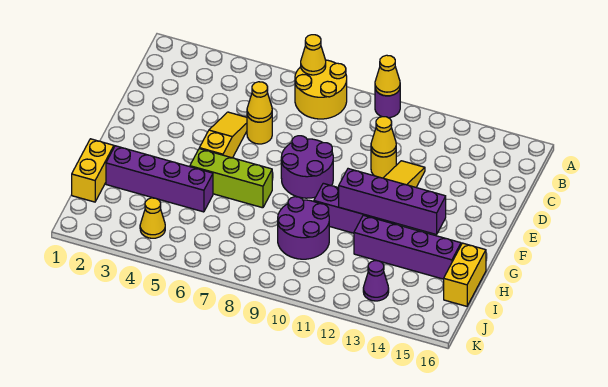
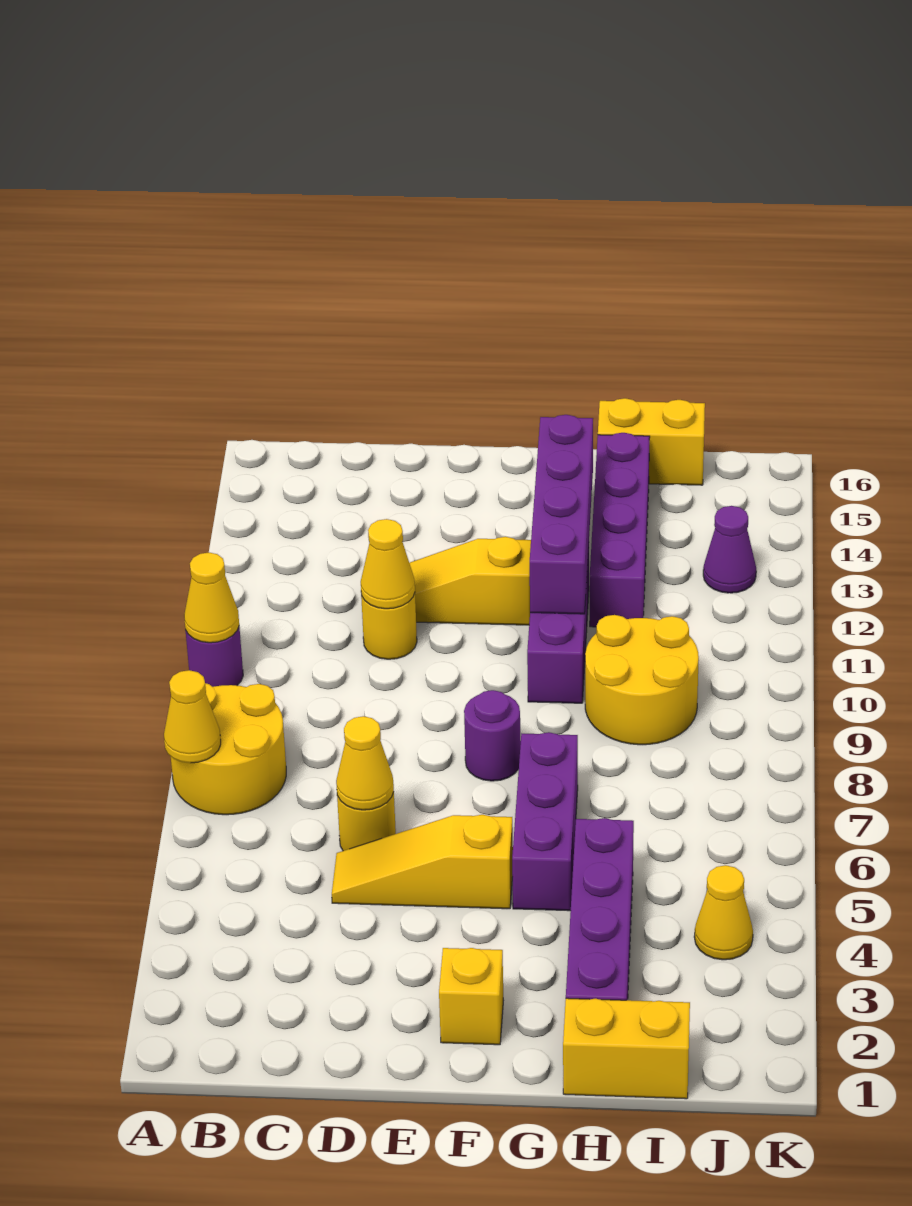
purple round brick E8:F9 level 1 -> purple round brick F8 level 1
none -> yellow brick F2 level 1
lime brick G5:G7 level 1 -> purple brick G5:G7 level 1
purple round brick H9:I10 level 1 -> yellow round brick H9:I10 level 1

